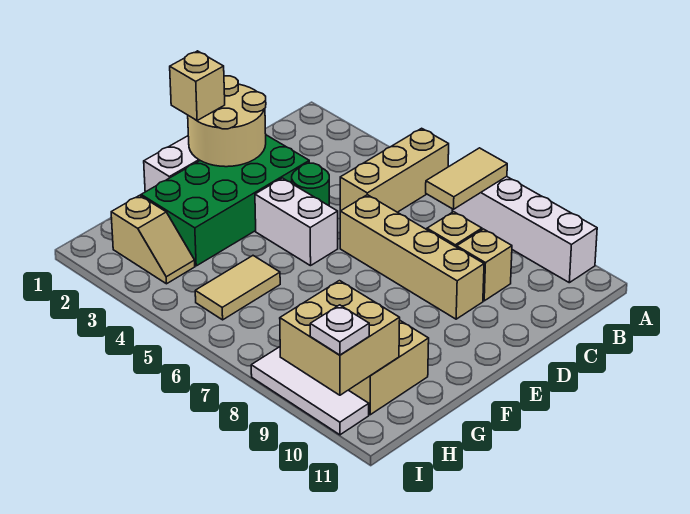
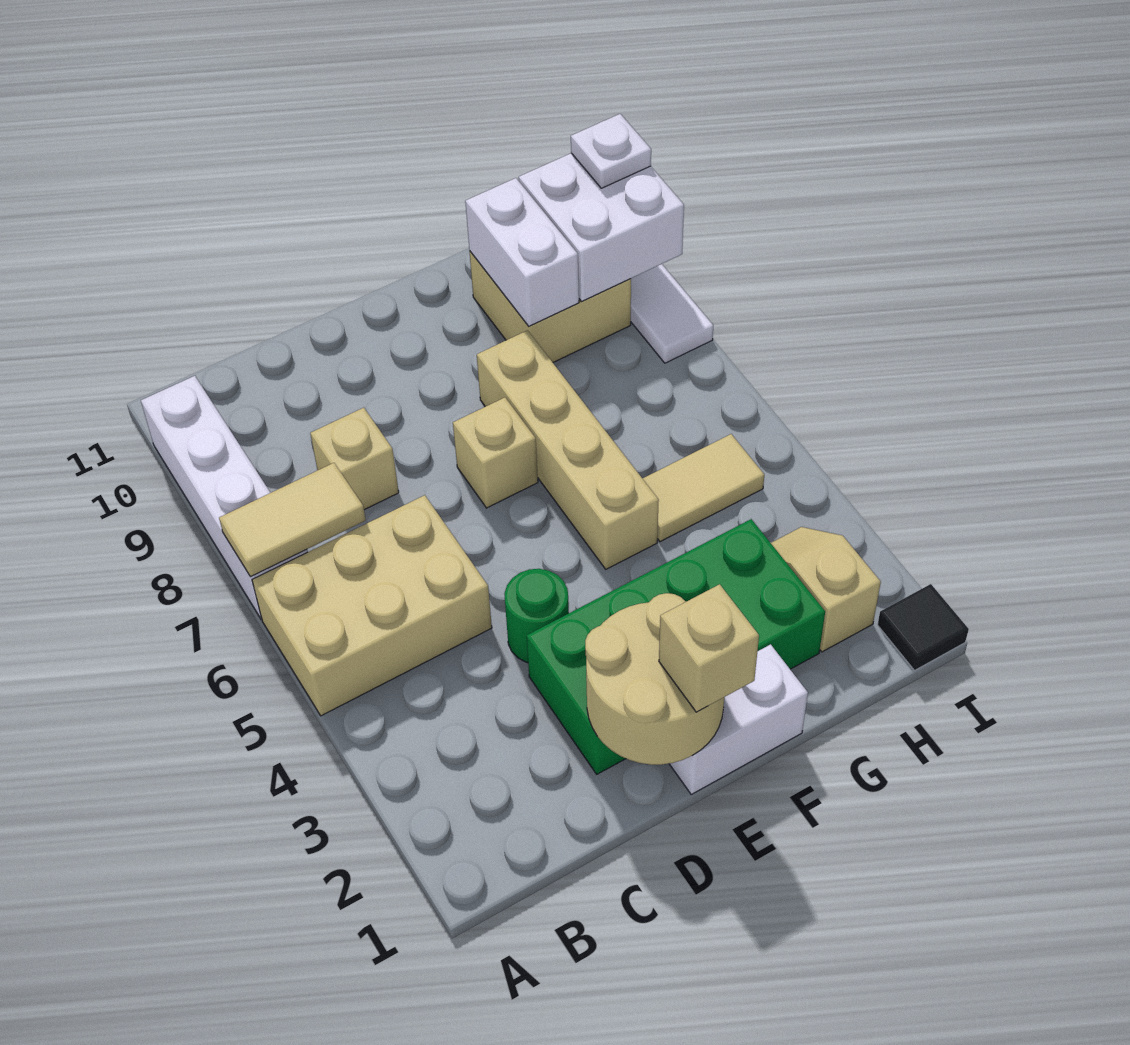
tan brick A5:C5 level 1 -> tan brick A5:C6 level 1
tan brick C9 level 1 -> tan brick E7 level 1
tan brick D6:D9 level 1 -> tan brick F5:F8 level 1
white brick E4:E5 level 1 -> white brick G9:G10 level 2
tan brick H9:I10 level 2 -> white brick H9:I10 level 2
none -> black tile I1 level 1

